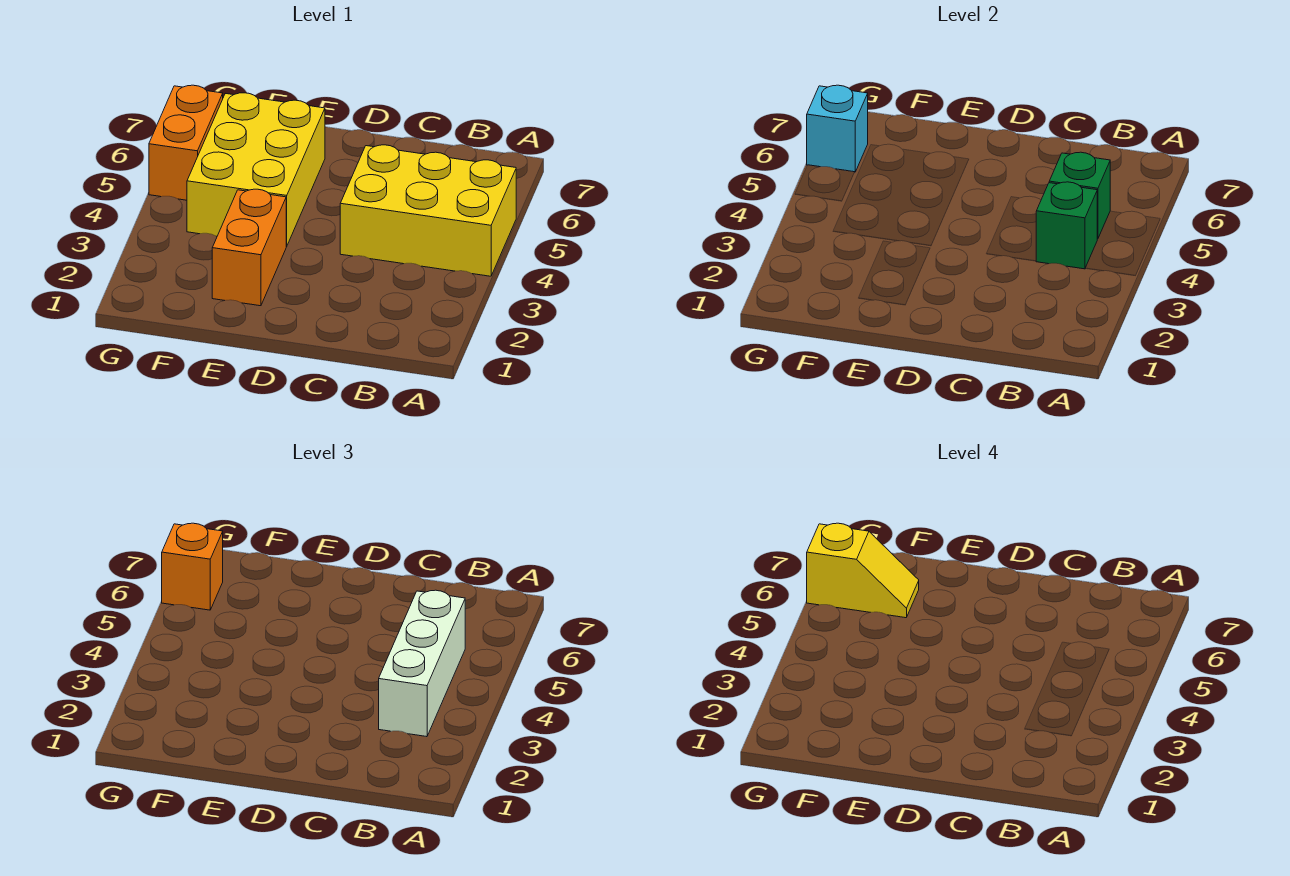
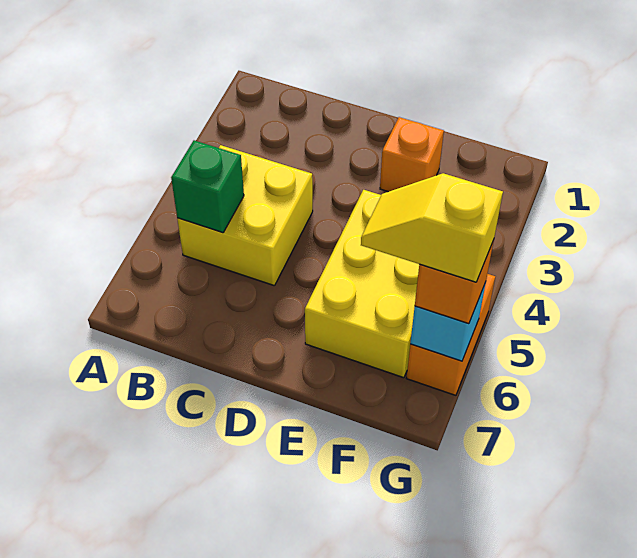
yellow brick A4:C5 level 1 -> yellow brick B4:C5 level 1
white brick B3:B5 level 3 -> none
green brick B4 level 2 -> none
orange brick E2:E3 level 1 -> orange brick E2 level 1

